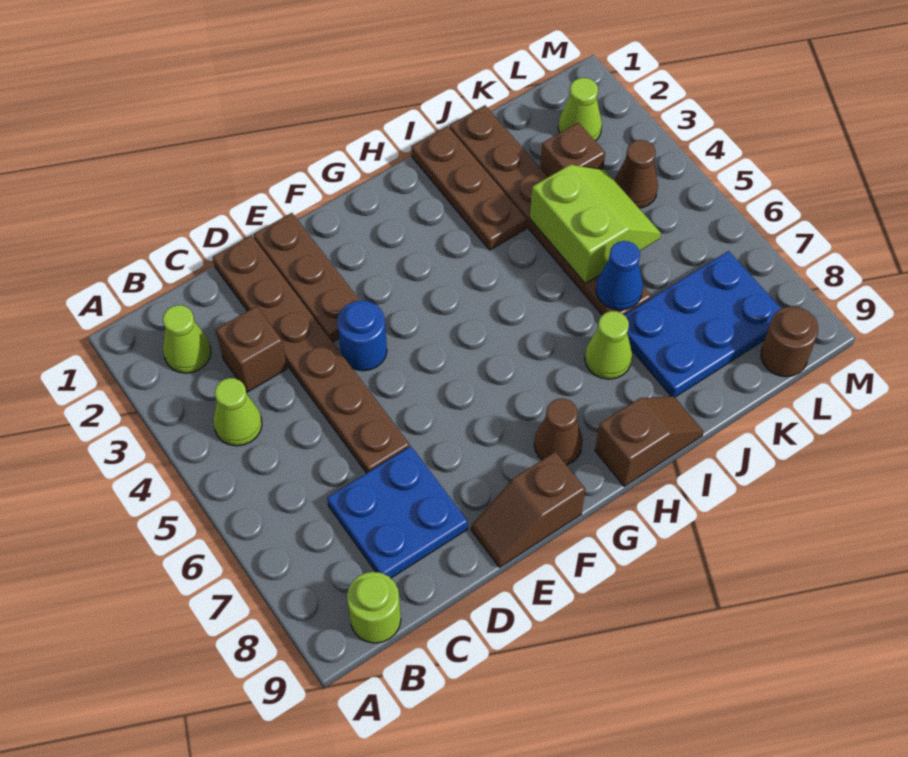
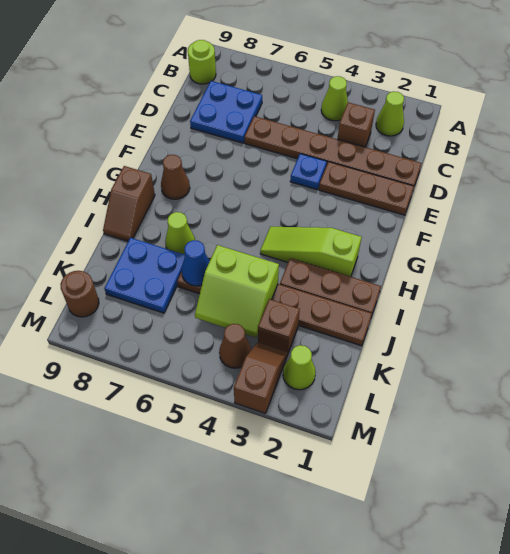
blue round brick E4 level 1 -> blue plate E4 level 1
brown slope E9:F9 level 1 top F -> brown slope L3:M3 level 1 top M
none -> lime slope H2:H4 level 1 top 2
blue plate J7:L8 level 1 -> blue plate J7:K8 level 1

